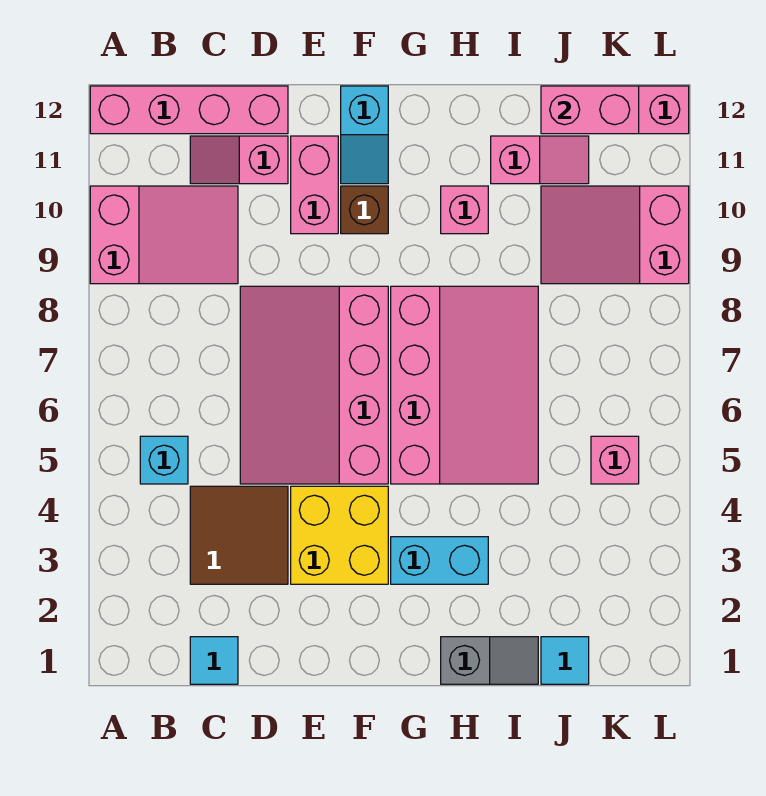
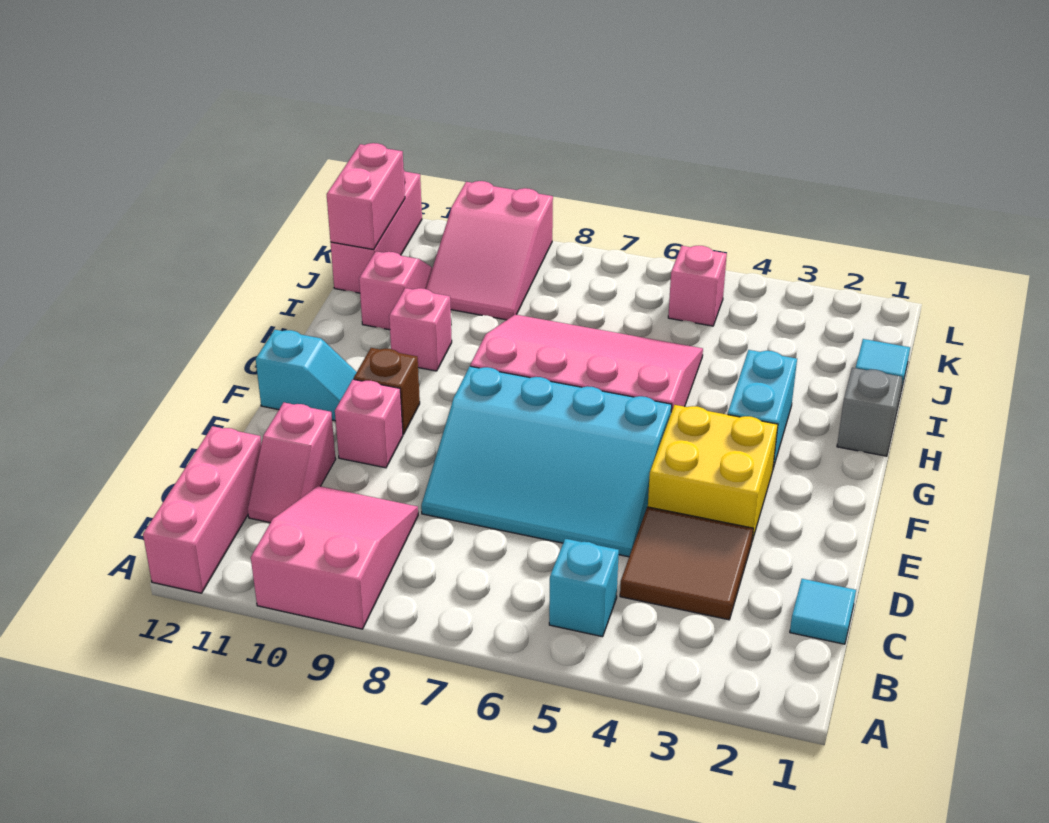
pink brick A12:D12 level 1 -> pink brick A12:C12 level 1
pink slope D5:F8 level 1 top F -> cyan slope D5:F8 level 1 top F
pink brick E10:E11 level 1 -> pink brick E10 level 1

